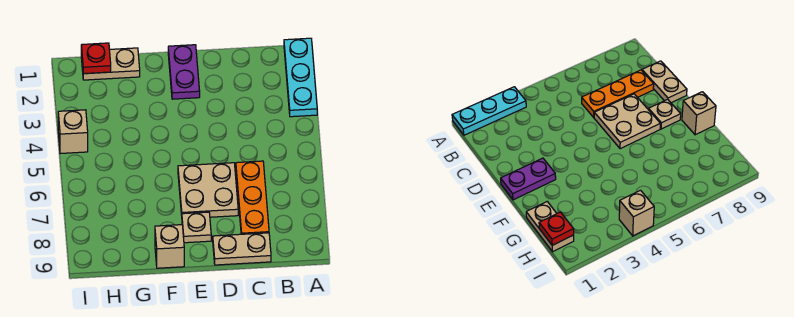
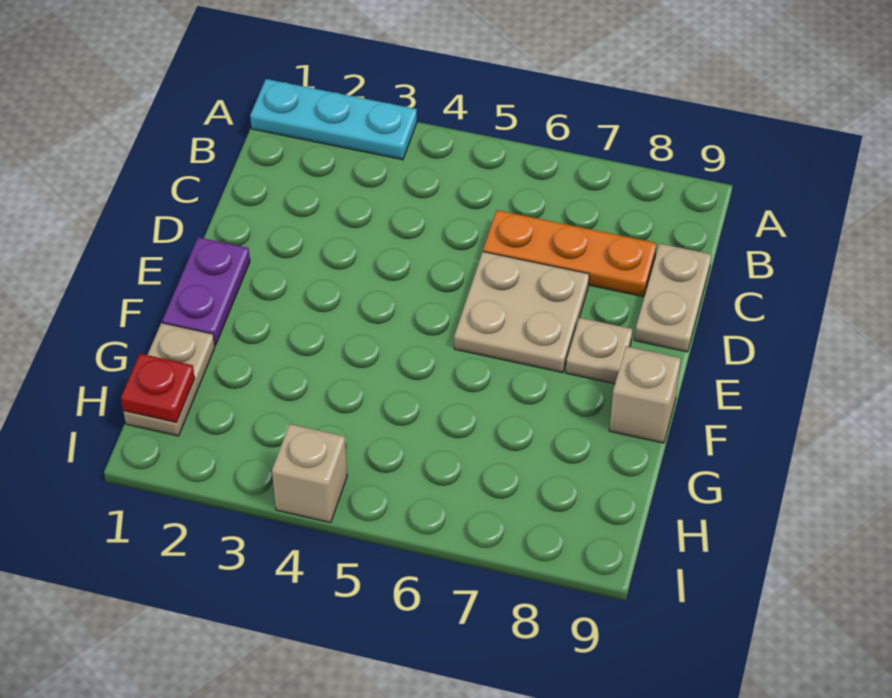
purple plate E1:E2 level 1 -> purple plate E1:F1 level 1

